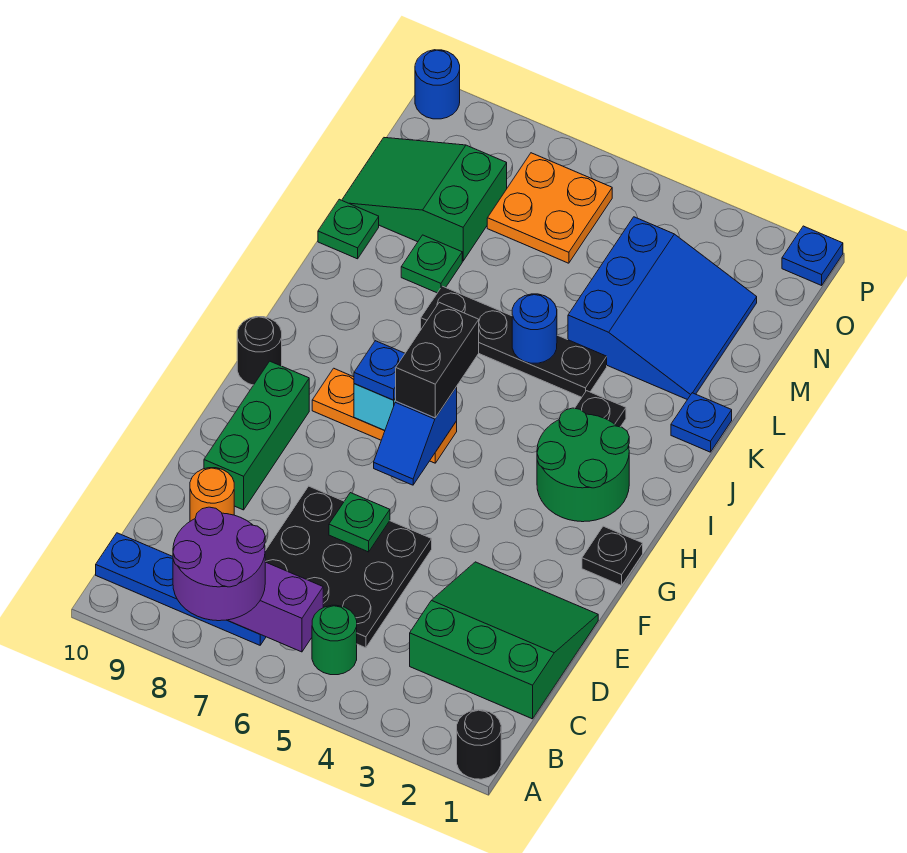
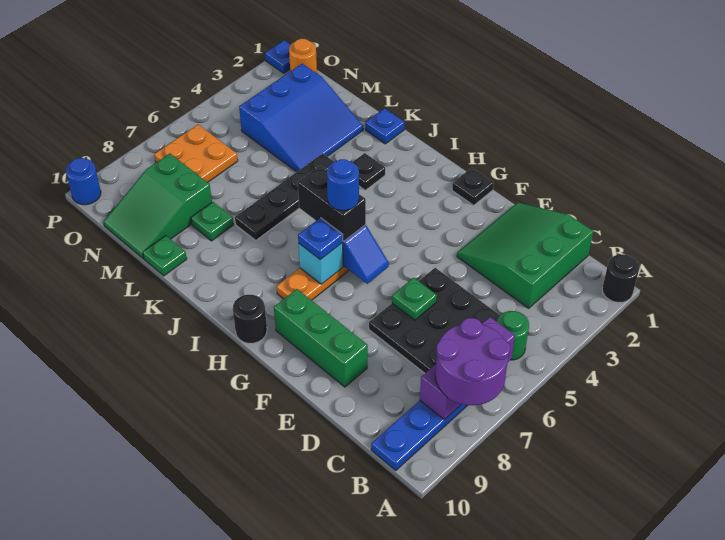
orange round brick D9 level 1 -> orange round brick O1 level 1
green round brick H2:I3 level 1 -> none
blue round brick K5 level 2 -> blue round brick H6 level 4
blue slope L2:N4 level 1 top 4 -> blue slope L2:N4 level 1 top N

